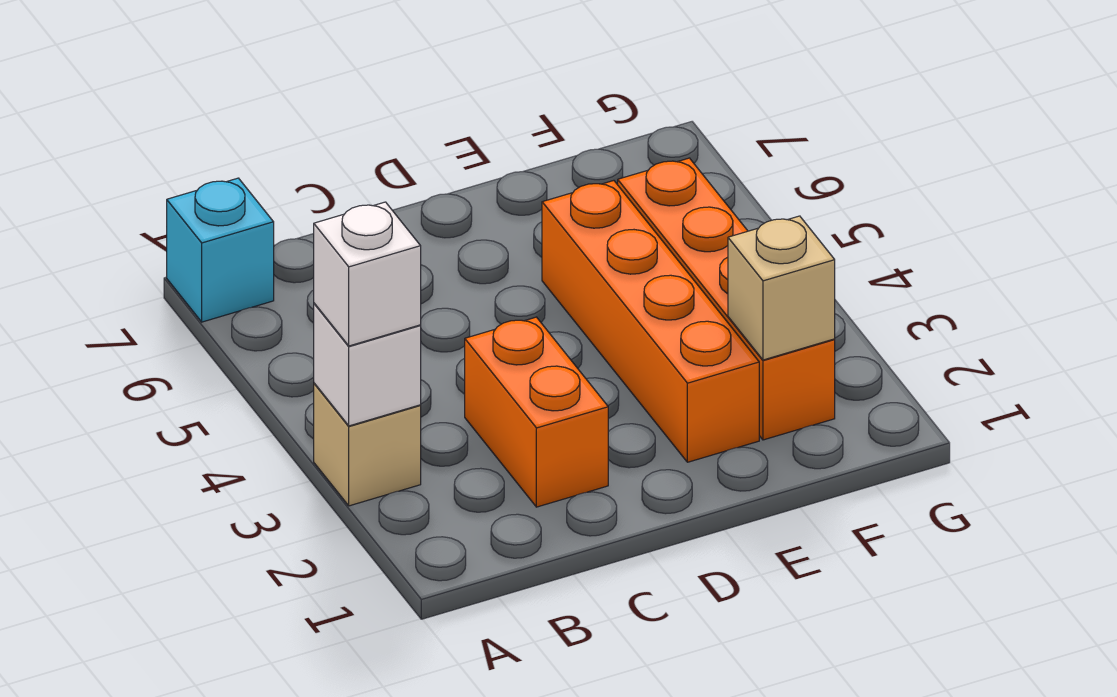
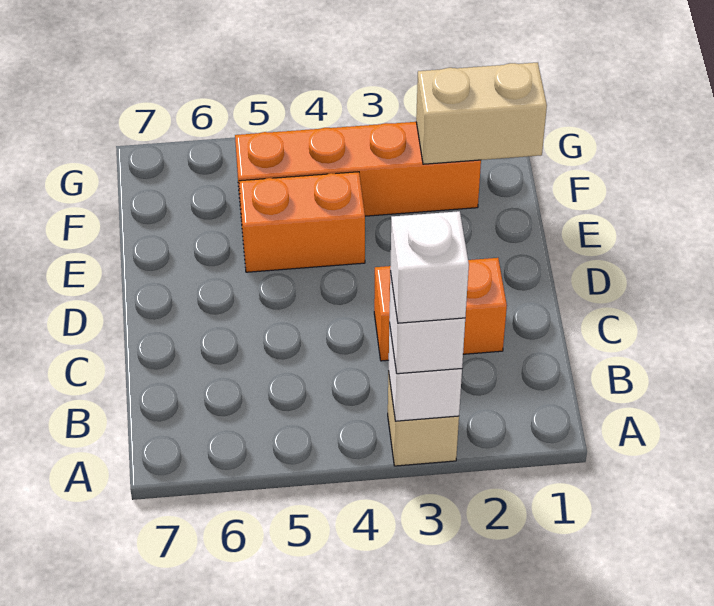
none -> white brick A3 level 4
cyan brick A7 level 1 -> none
orange brick E2:E5 level 1 -> orange brick E4:E5 level 1
tan brick F2 level 2 -> tan brick F1:F2 level 2

